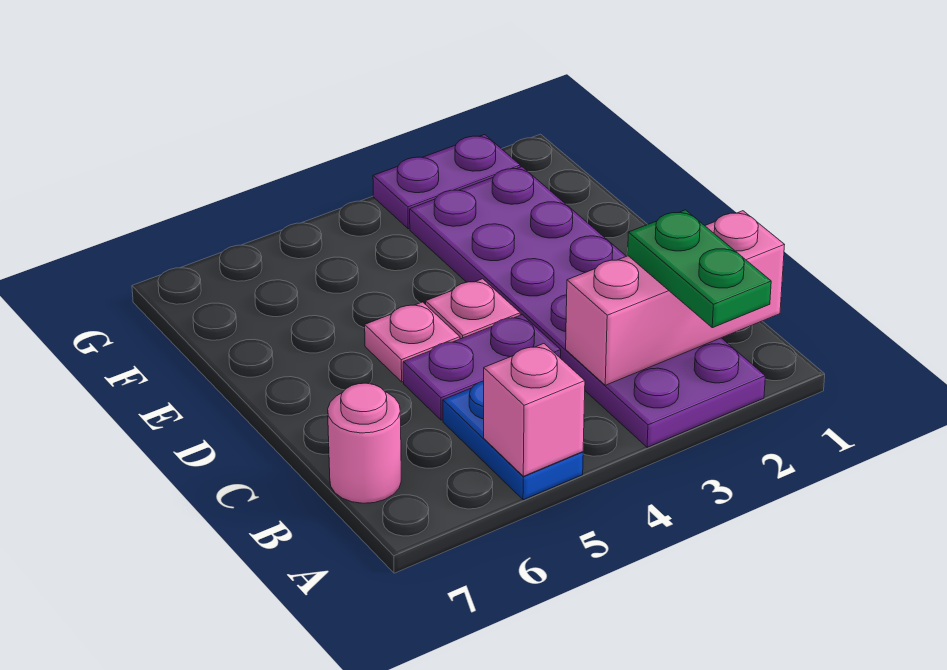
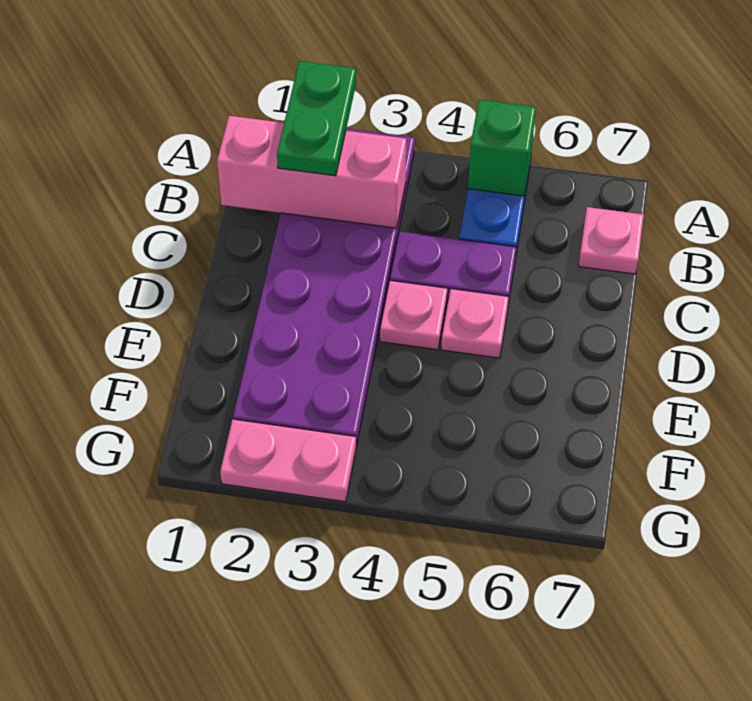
pink brick A5 level 2 -> green brick A5 level 2
pink round brick B7 level 1 -> pink plate B7 level 1
purple plate G2:G3 level 1 -> pink plate G2:G3 level 1

